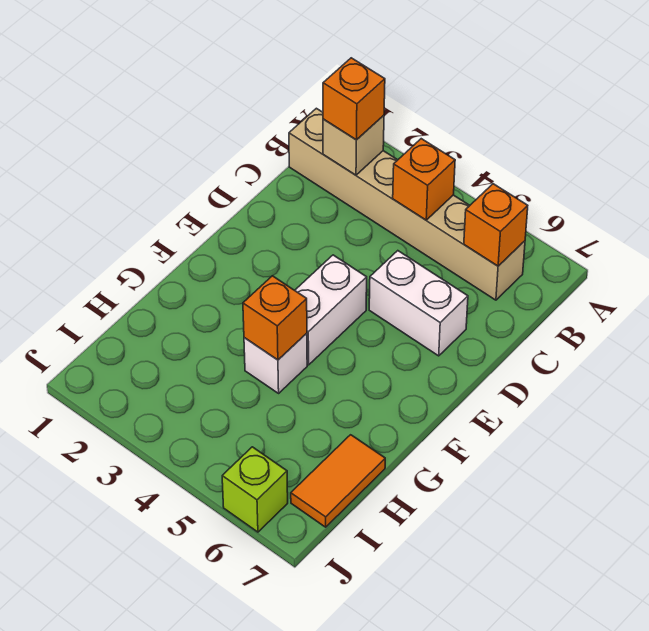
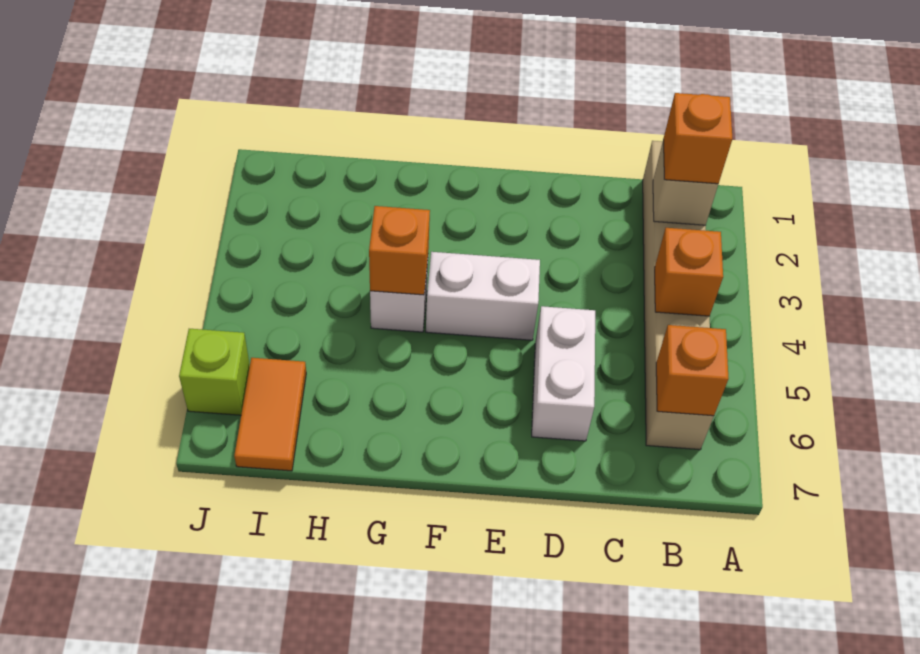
orange tile H7:I7 level 1 -> orange tile I6:I7 level 1

